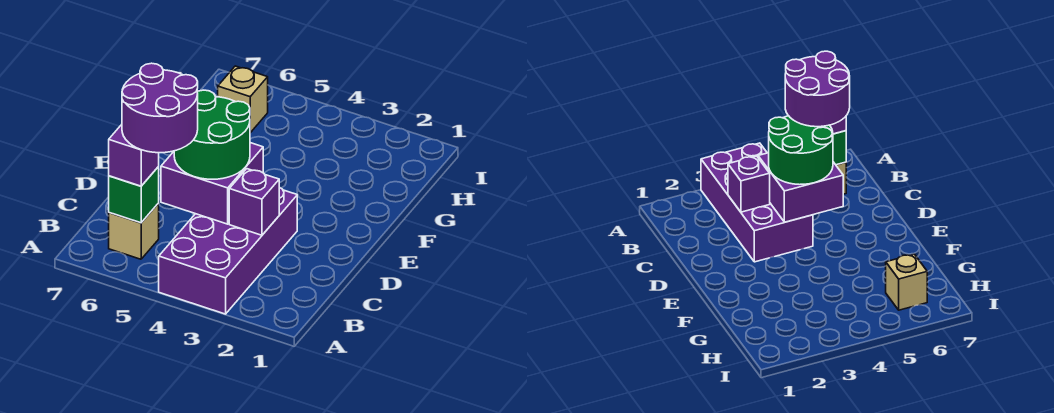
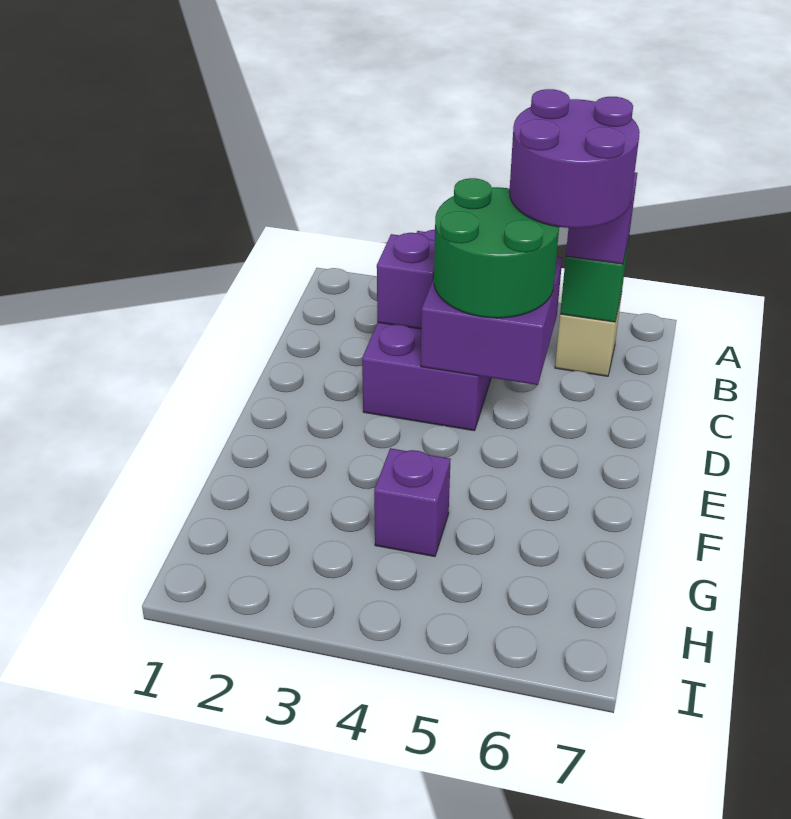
none -> purple brick G4 level 1
tan brick H6 level 1 -> none

